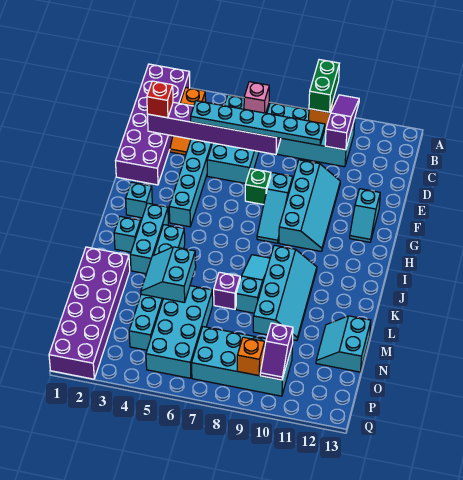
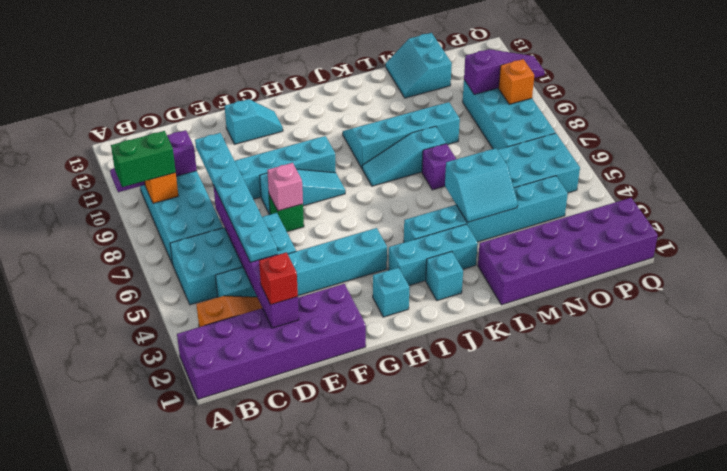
pink brick B6 level 2 -> pink brick F7 level 2
cyan slope M12:N13 level 1 top 13 -> cyan slope M12:N13 level 1 top N
purple slope O10:P10 level 2 top O -> purple slope O10:Q10 level 2 top O

